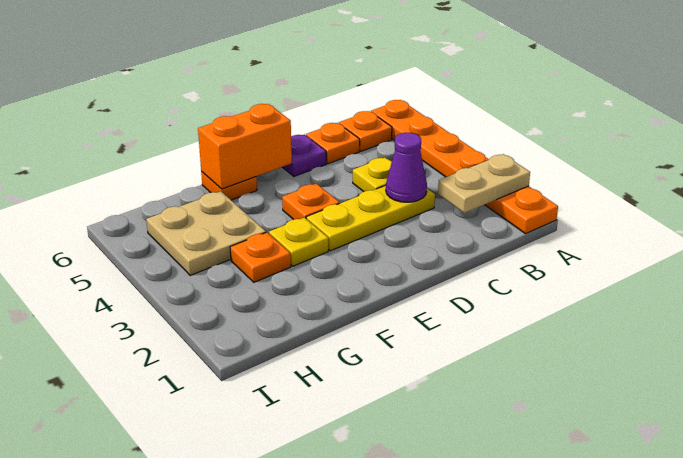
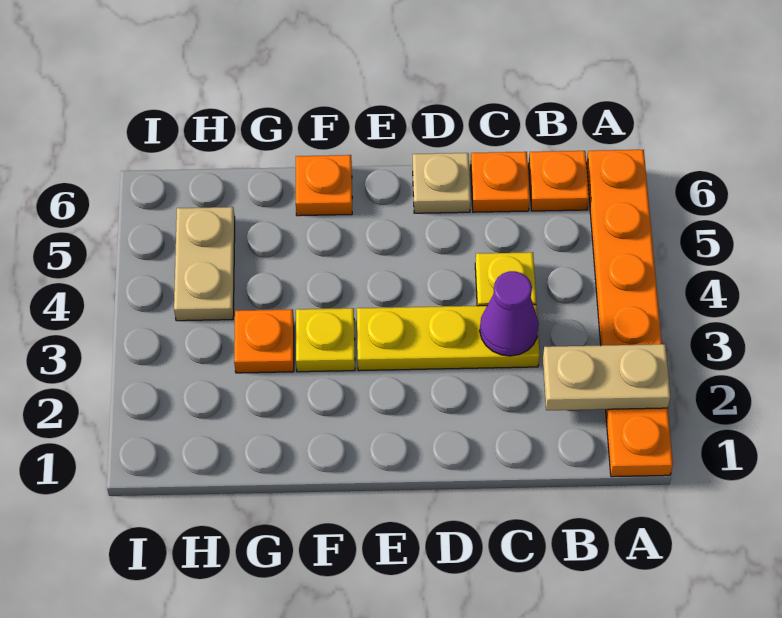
purple plate D6 level 1 -> tan plate D6 level 1
orange plate E4 level 1 -> none
orange brick E6:F6 level 2 -> none
tan plate G4:H5 level 1 -> tan plate H4:H5 level 1

